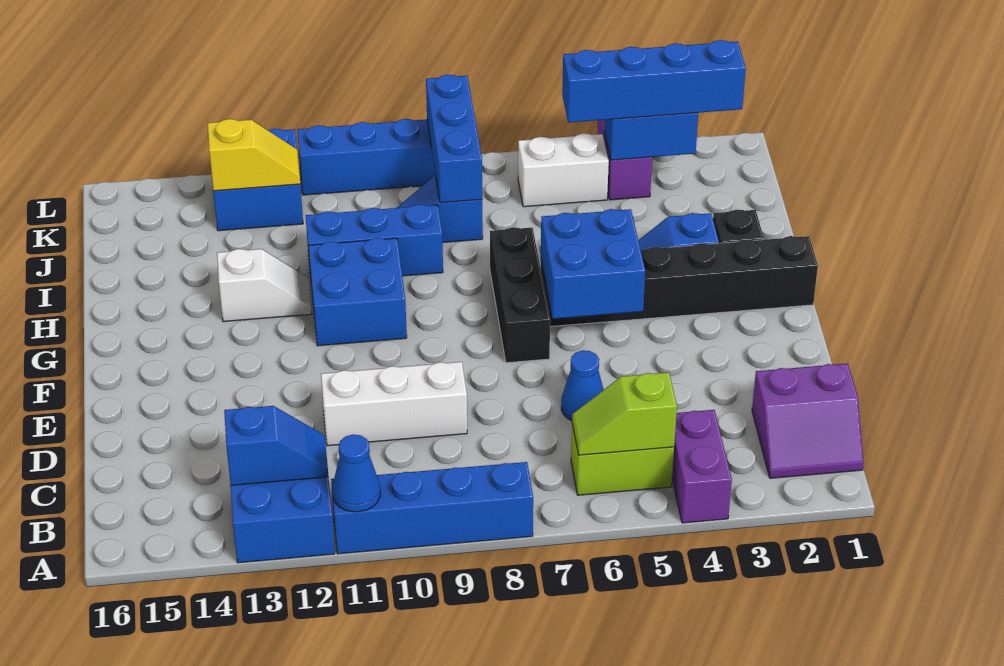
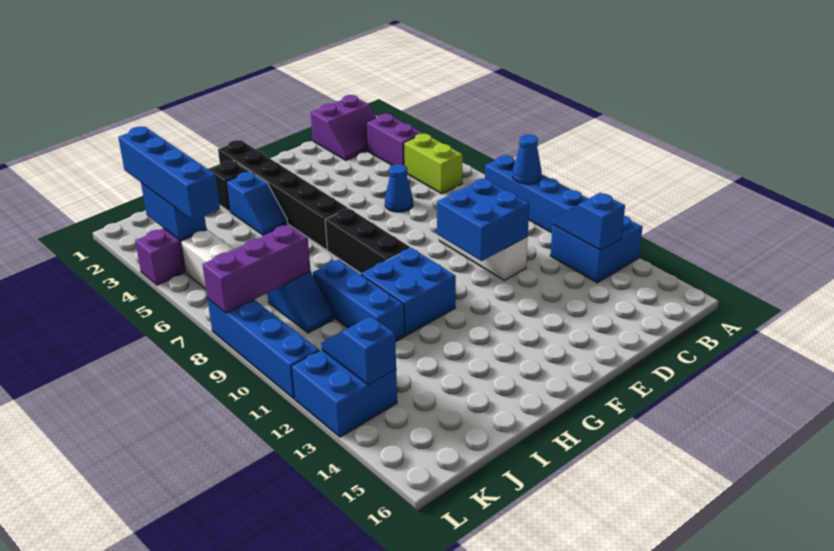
purple brick A4:B4 level 1 -> purple brick B3:B4 level 1
blue cone A11 level 2 -> blue cone A9 level 2
purple slope B1:C2 level 1 top C -> purple slope B1:C2 level 1 top 1
lime slope B5:B6 level 2 top 5 -> none
blue brick F5:G6 level 2 -> blue brick D10:E11 level 2
black brick F7:H7 level 1 -> black brick G7:G9 level 1
white slope H12:H13 level 1 top 13 -> none
blue brick J8:L8 level 2 -> purple brick J8:L8 level 2
yellow slope K12:K13 level 2 top 13 -> blue slope K12:K13 level 2 top 13

